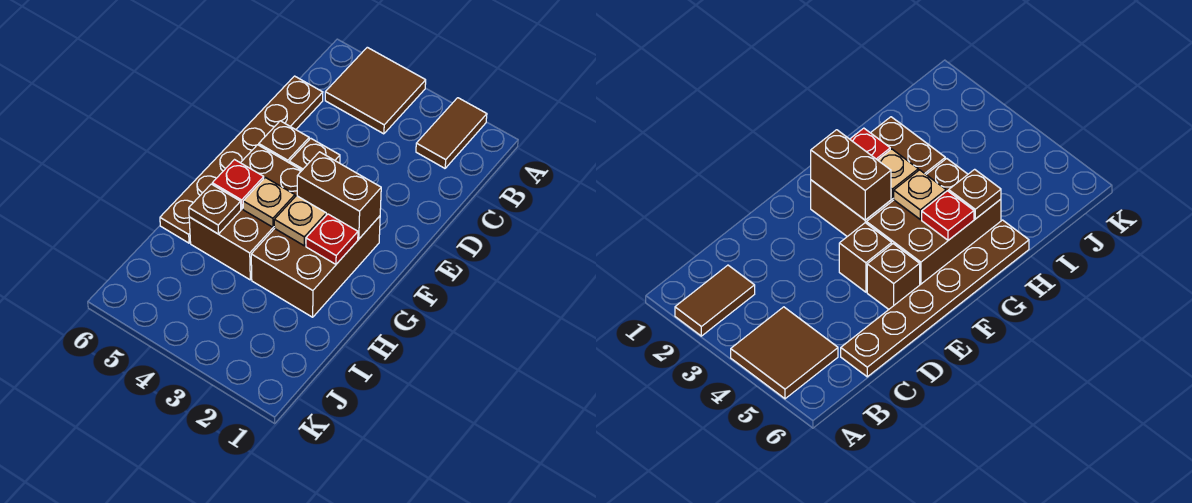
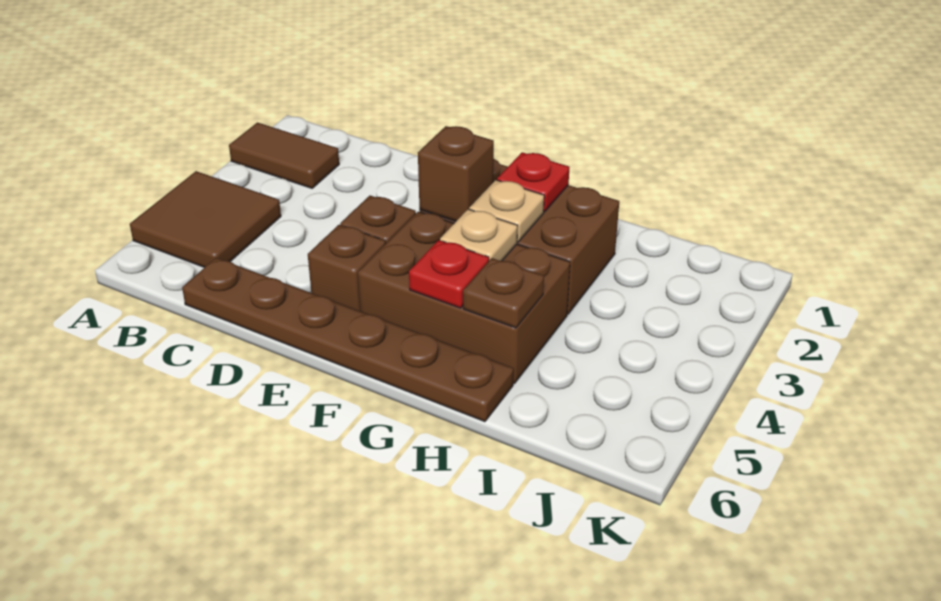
brown brick F2:F3 level 2 -> brown brick F3 level 2

